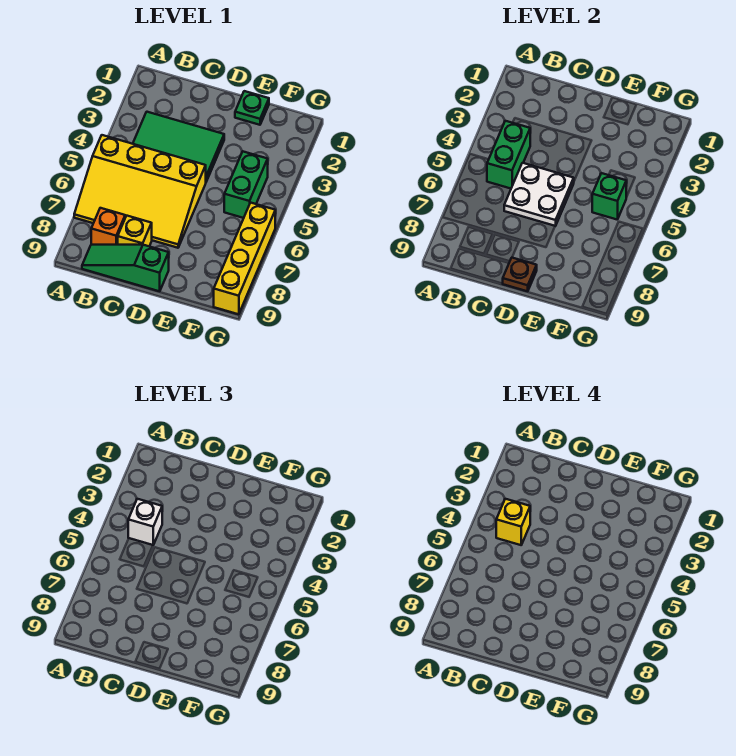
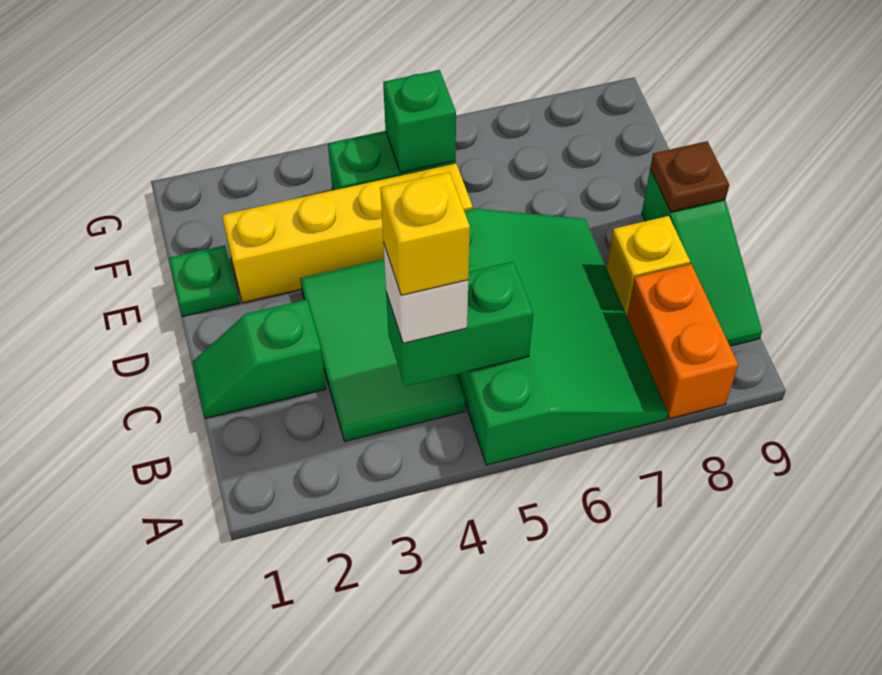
yellow slope A5:D7 level 1 top 5 -> green slope A5:D7 level 1 top 5
orange brick B8 level 1 -> orange brick A8:B8 level 1
none -> green slope C1:C2 level 1 top 2
white plate C5:D6 level 2 -> none
yellow brick G6:G9 level 1 -> yellow brick E2:E5 level 1

